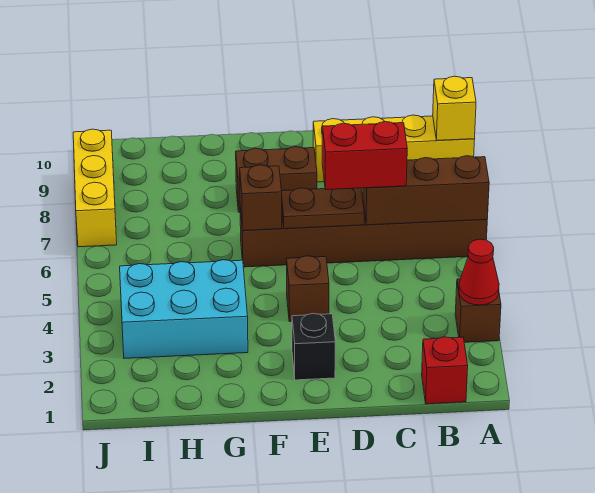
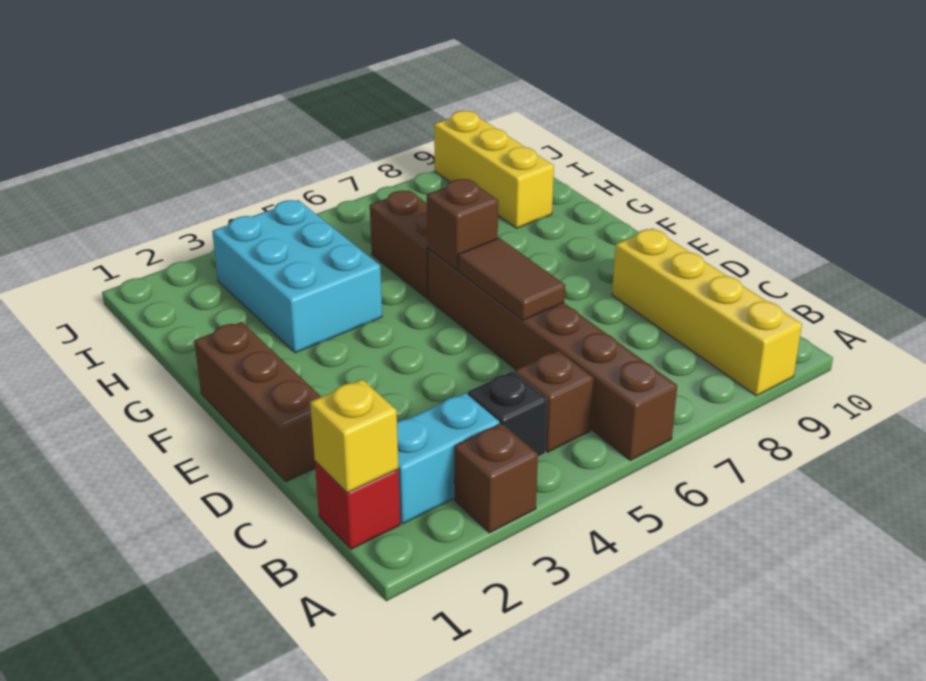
red cone A3 level 2 -> none
brown brick A6:C6 level 2 -> brown brick D1:F1 level 1
yellow brick A9 level 2 -> yellow brick B1 level 2
none -> cyan brick B2:B3 level 1
red brick C6:D6 level 3 -> none
brown plate D6:E6 level 2 -> brown tile D6:E6 level 2
black brick E2 level 1 -> black brick B4 level 1
brown brick E4 level 1 -> brown brick B5 level 1
brown brick E8:F8 level 1 -> brown brick G6:H6 level 1
yellow brick J7:J9 level 1 -> yellow brick H9:J9 level 1

